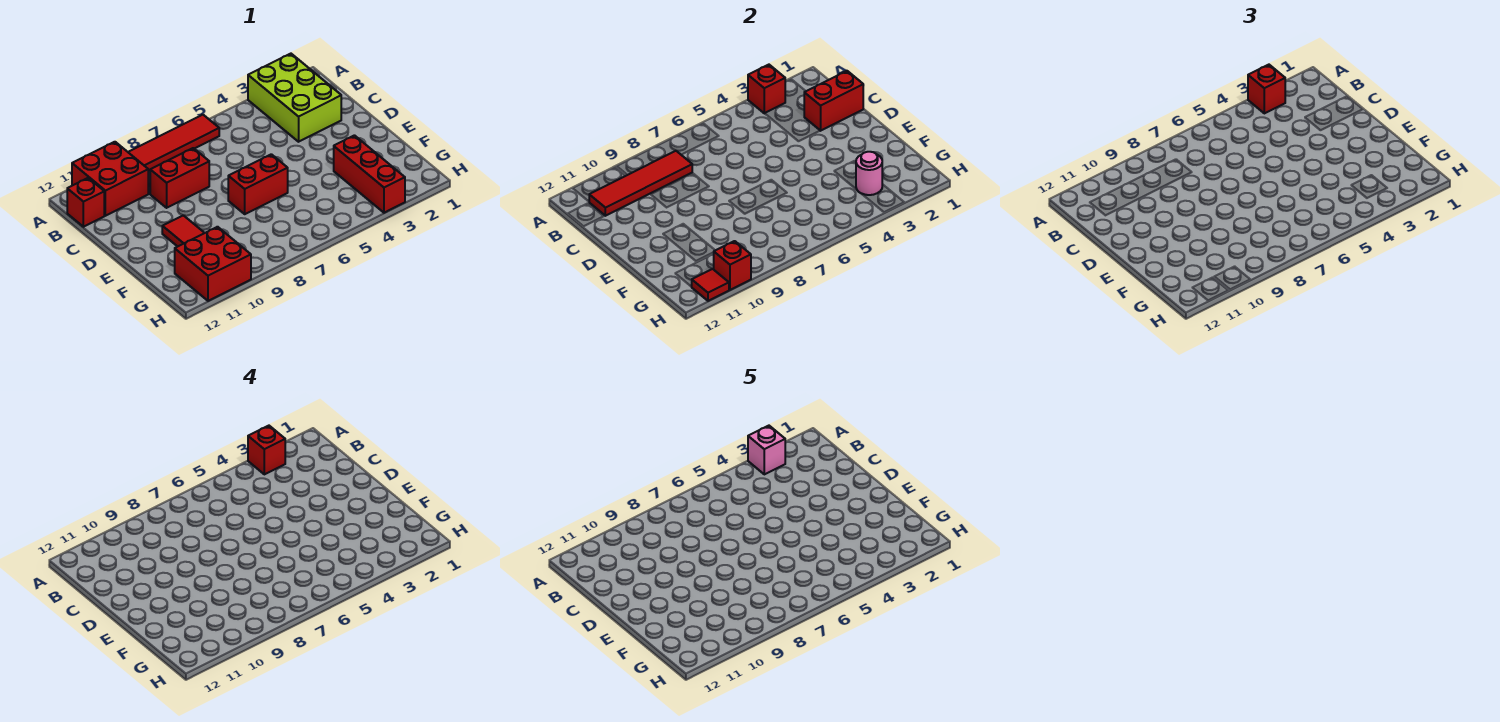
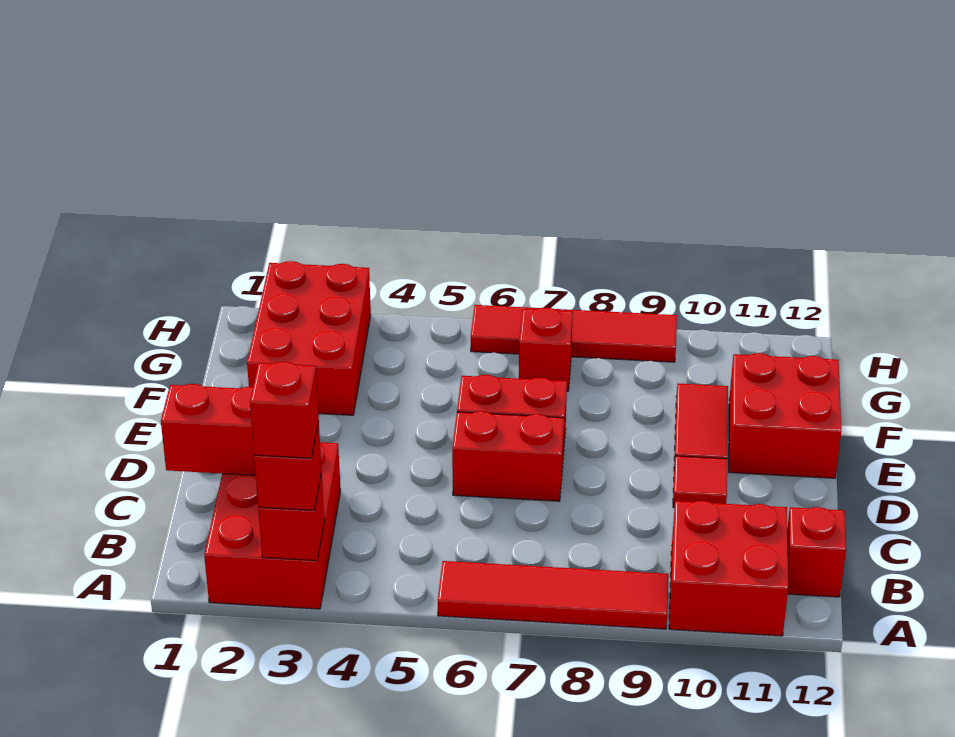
lime brick A2:C3 level 1 -> red brick A2:C3 level 1
pink brick A3 level 5 -> none
red tile B8:B11 level 2 -> red tile H6:H9 level 1
red brick C8:C9 level 1 -> red brick D6:D7 level 1
red brick F3:H3 level 1 -> red brick F2:H3 level 1
pink round brick G3 level 2 -> none
red brick G10:H11 level 1 -> red brick E11:F12 level 1
red brick H10 level 2 -> red brick G7 level 1
red tile H11 level 2 -> red tile D10 level 1

